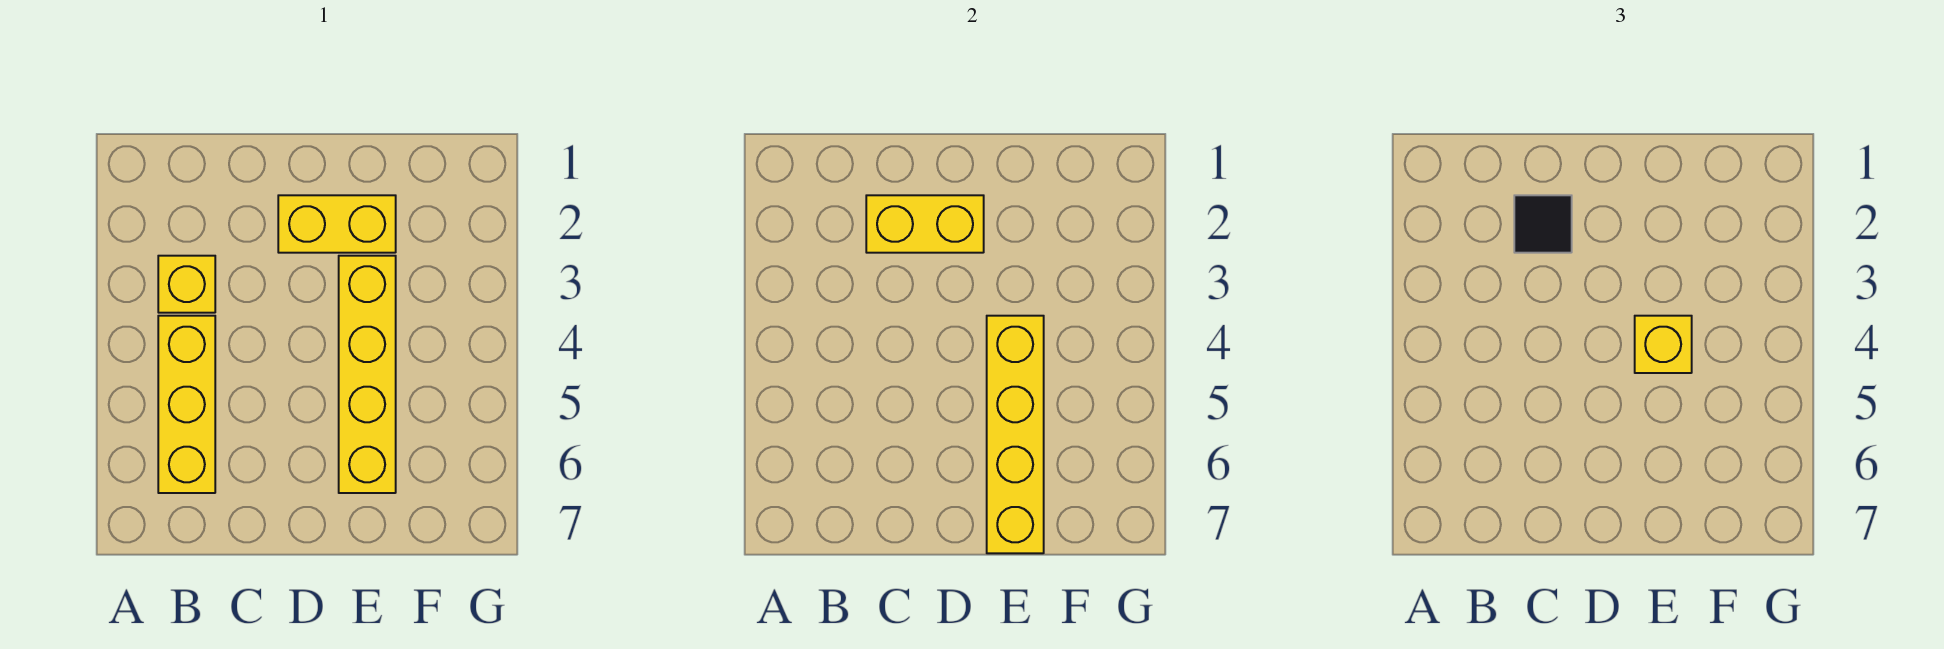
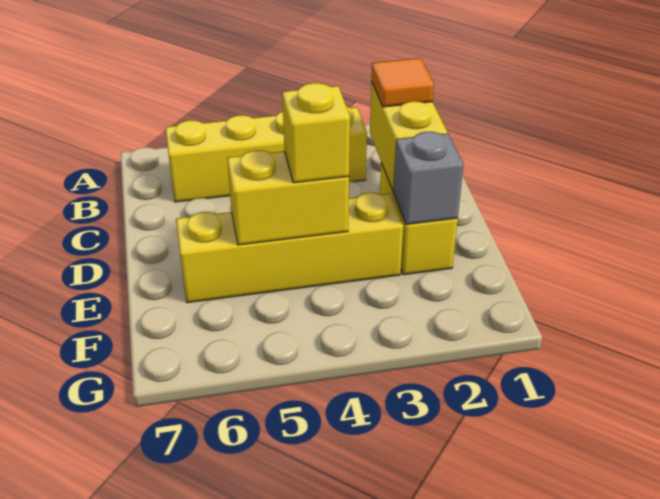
black tile C2 level 3 -> orange tile C2 level 3
none -> grey brick E2 level 2
yellow brick E4:E7 level 2 -> yellow brick E4:E5 level 2

